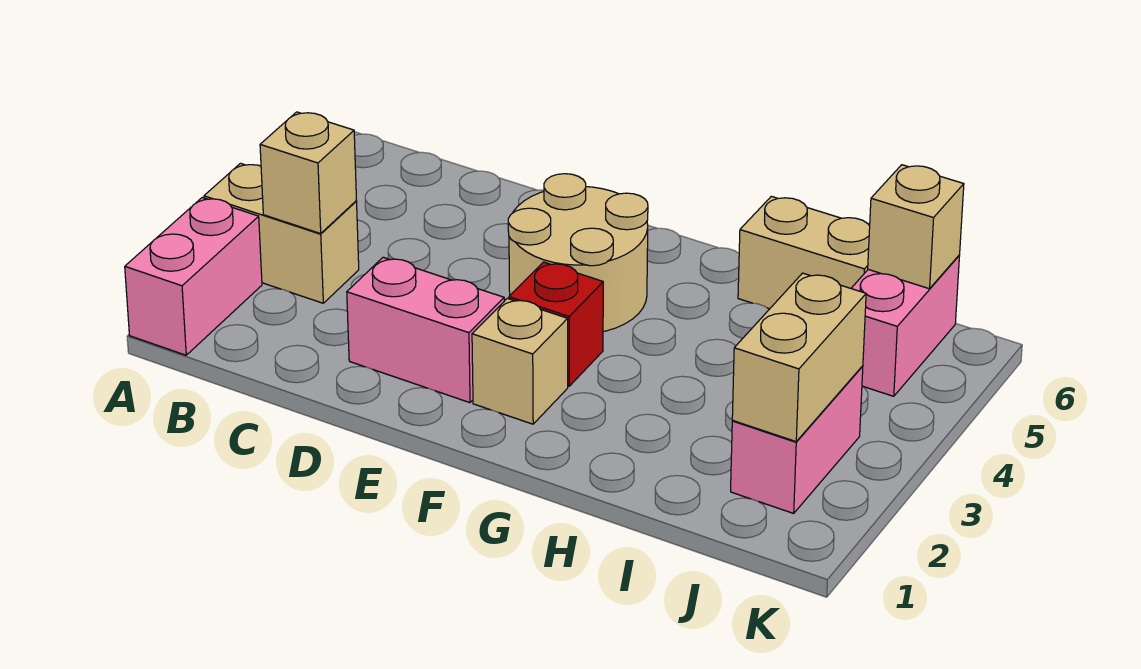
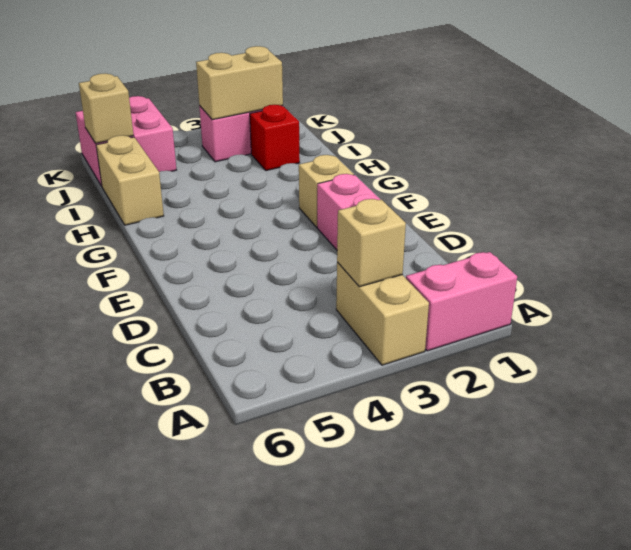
tan round brick E4:F5 level 1 -> none
red brick F3 level 1 -> red brick I2 level 1
pink brick J5:J6 level 1 -> pink brick J5:K6 level 1

